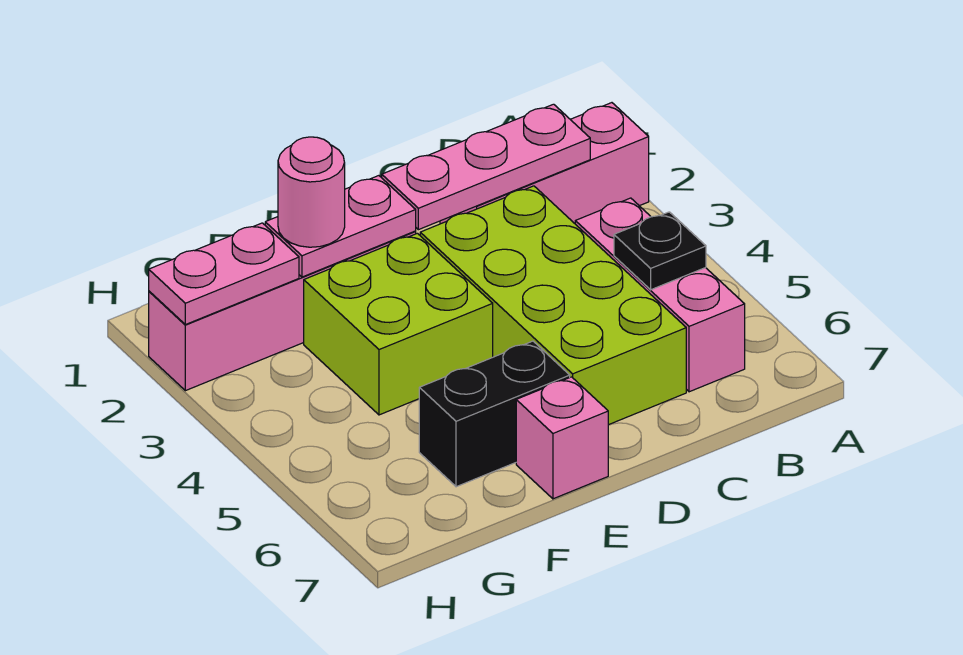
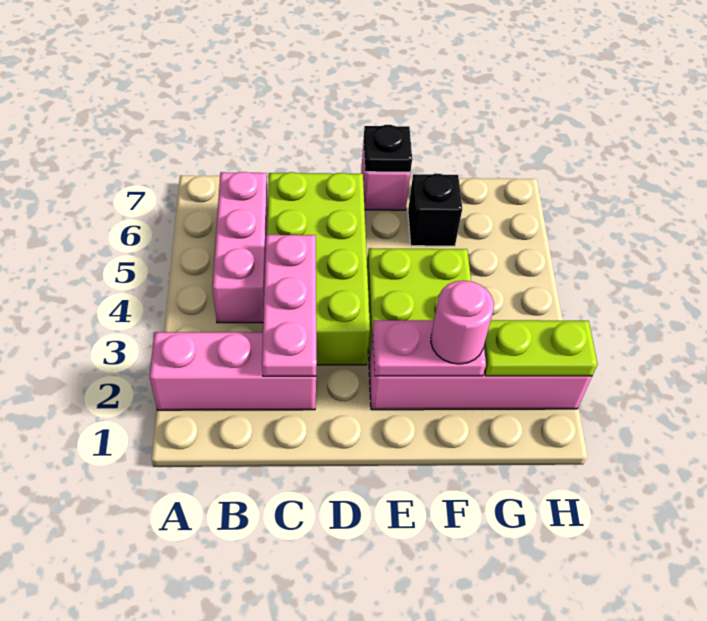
pink plate B2:D2 level 2 -> pink plate C2:C4 level 2
black plate B5 level 2 -> black plate E7 level 2
black brick E6:F6 level 1 -> black brick F6 level 1
pink plate G2:H2 level 2 -> lime plate G2:H2 level 2

